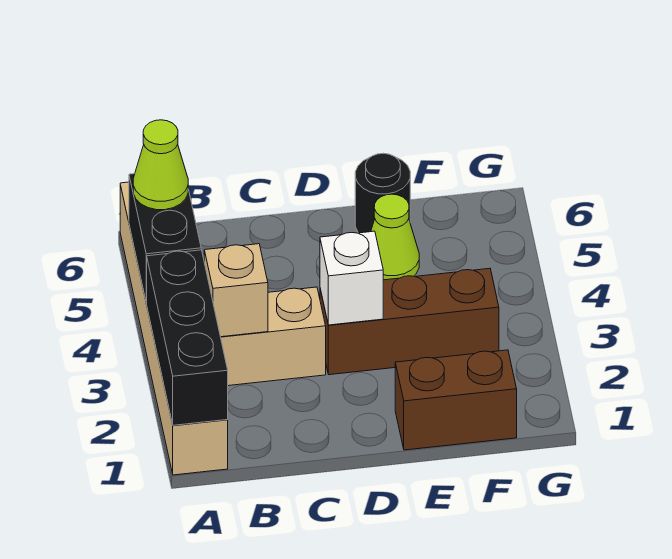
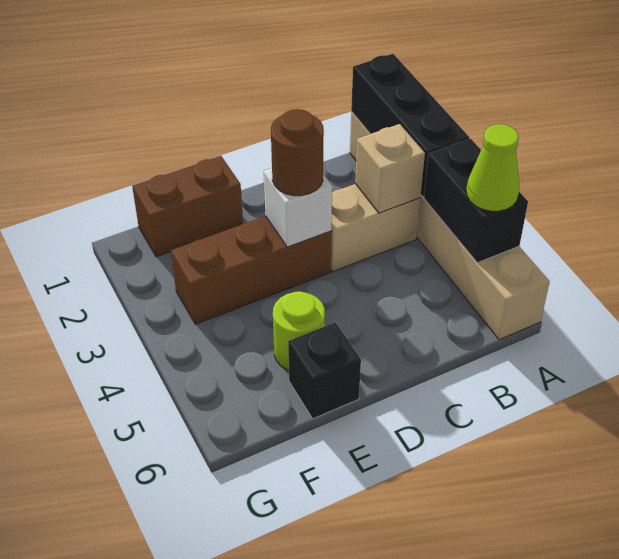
none -> brown round brick D3 level 3
lime cone E5 level 1 -> lime round brick E5 level 1
black round brick E6 level 1 -> black brick E6 level 1

